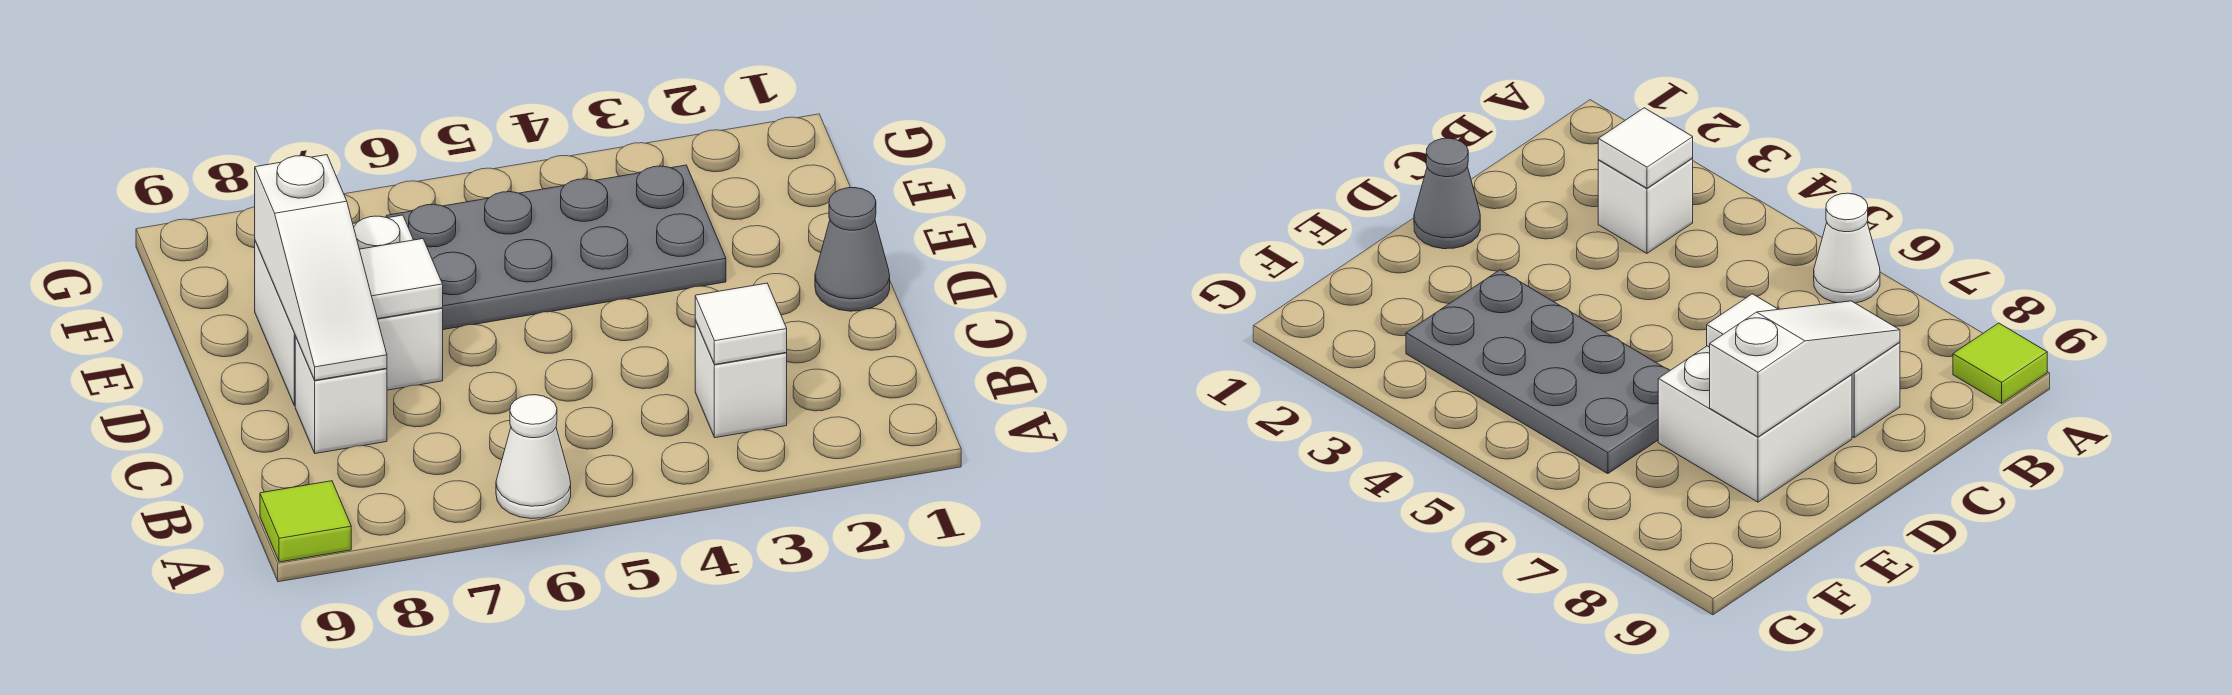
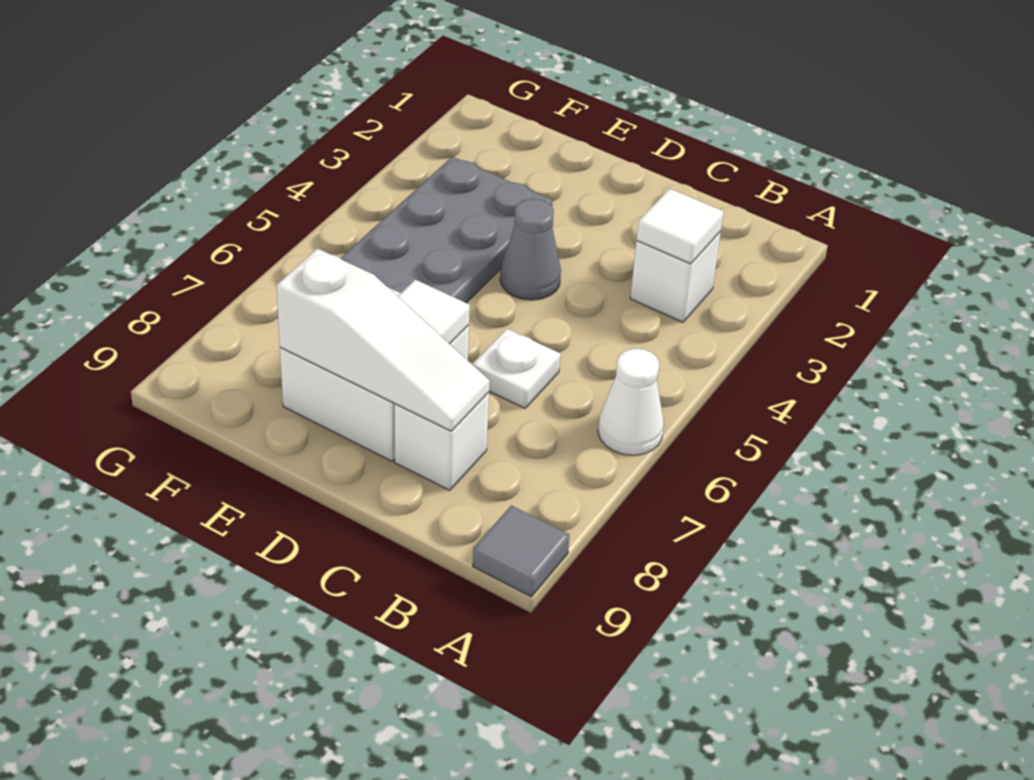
lime tile A9 level 1 -> grey tile A9 level 1
none -> white plate C6 level 1
grey cone D1 level 1 -> grey cone D4 level 1

